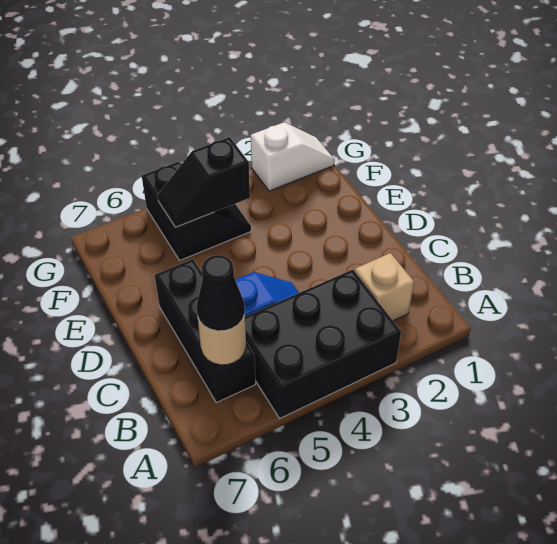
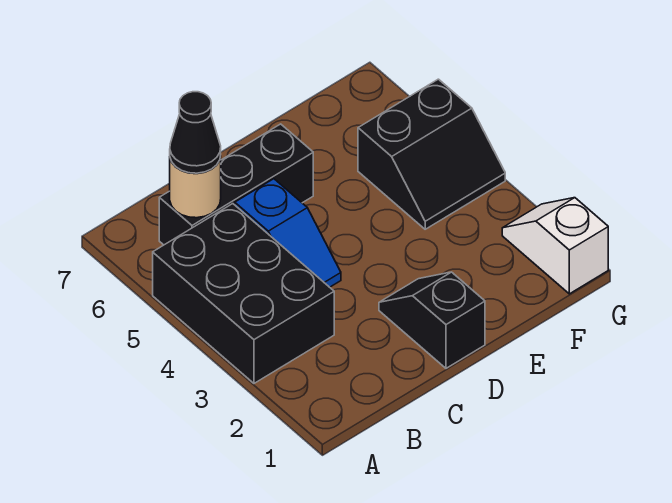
tan brick B2 level 1 -> none
black slope F4:F5 level 2 top 4 -> black slope D1:D2 level 1 top 1
white slope G1:G2 level 1 top 2 -> white slope G1:G2 level 1 top 1

